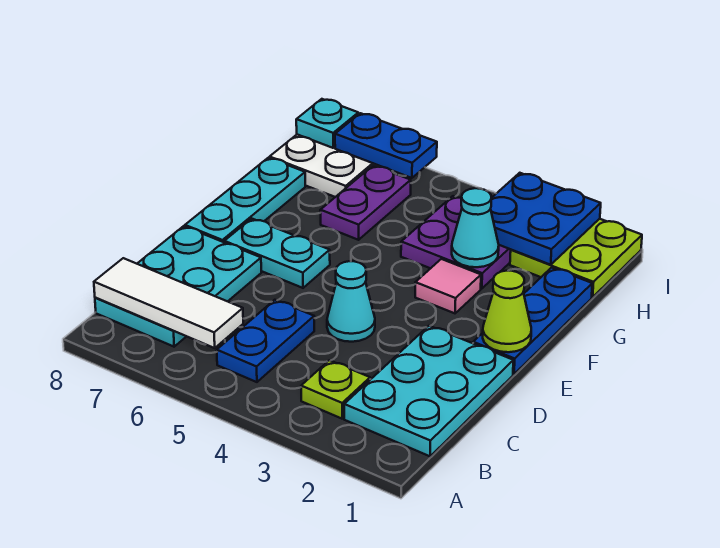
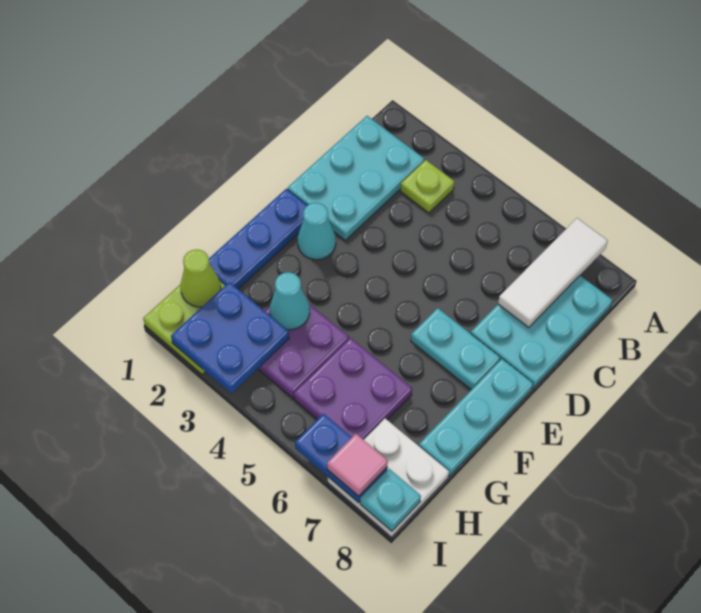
blue plate B5:C5 level 1 -> none
white tile B6:B8 level 2 -> white tile A7:C7 level 2
cyan cone D4 level 1 -> cyan cone E2 level 1
lime cone E1 level 2 -> lime cone H1 level 2
pink tile F3 level 1 -> pink tile I7 level 3
purple plate G6:H6 level 1 -> purple plate G5:H6 level 1

